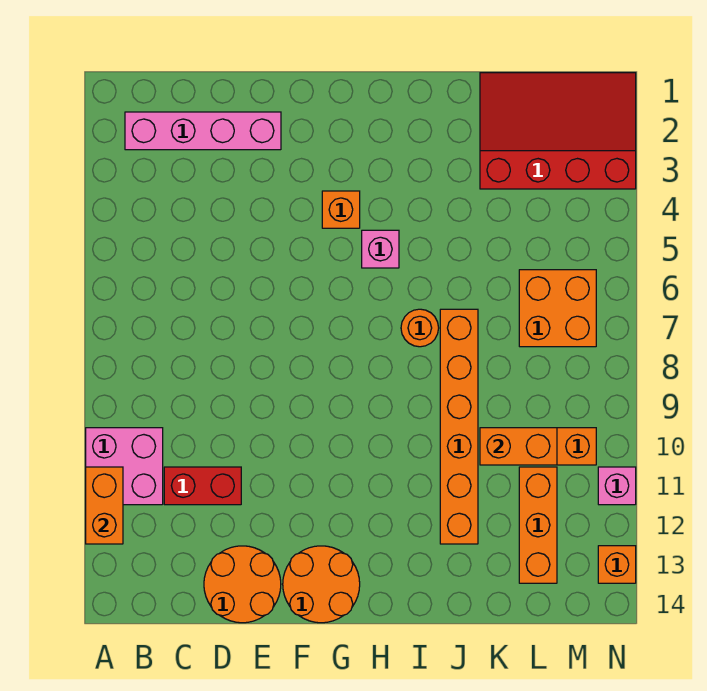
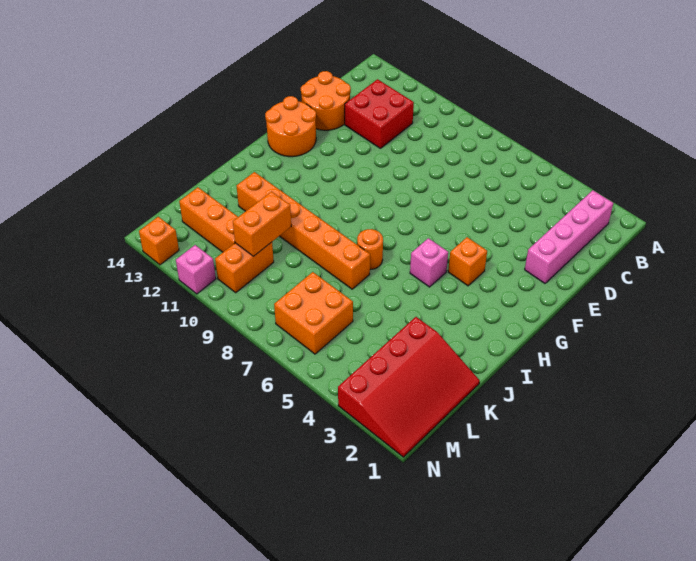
pink brick A10:B11 level 1 -> none
orange brick A11:A12 level 2 -> none
red brick C11:D11 level 1 -> red brick C11:D12 level 1

